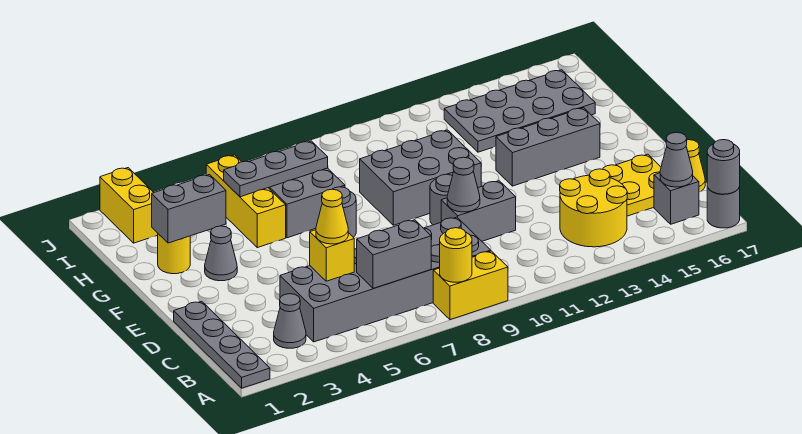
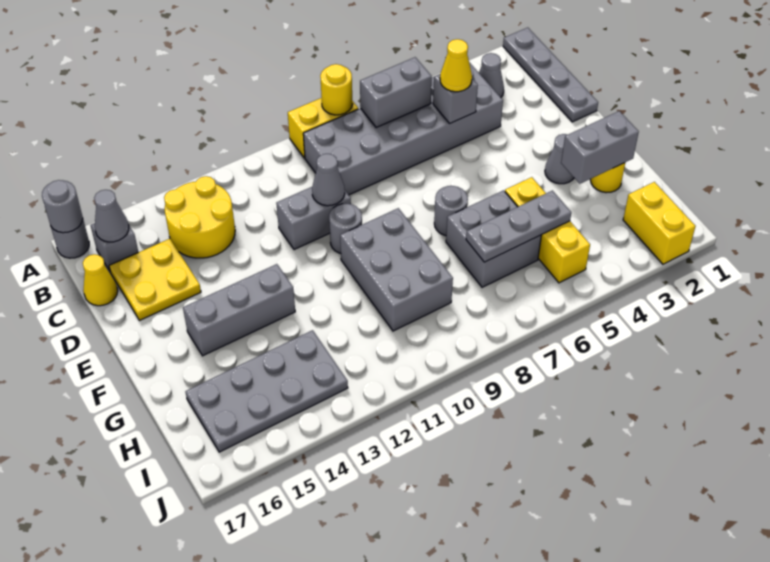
yellow brick C5 level 2 -> grey brick C5 level 2
grey brick F9:G11 level 1 -> grey brick F9:H10 level 1

